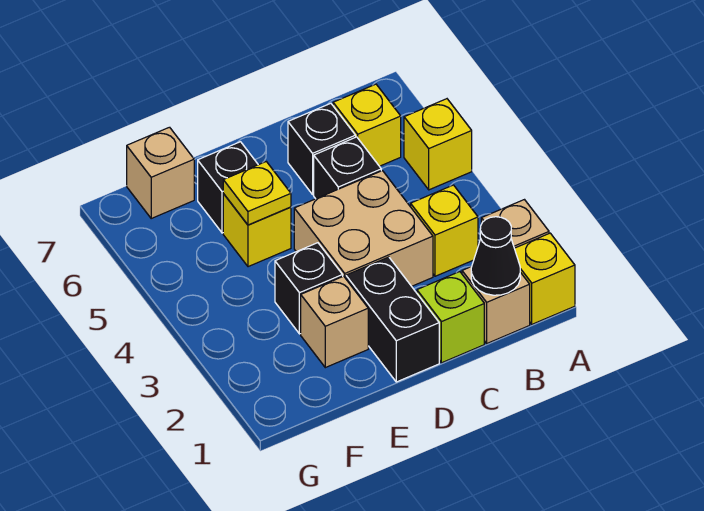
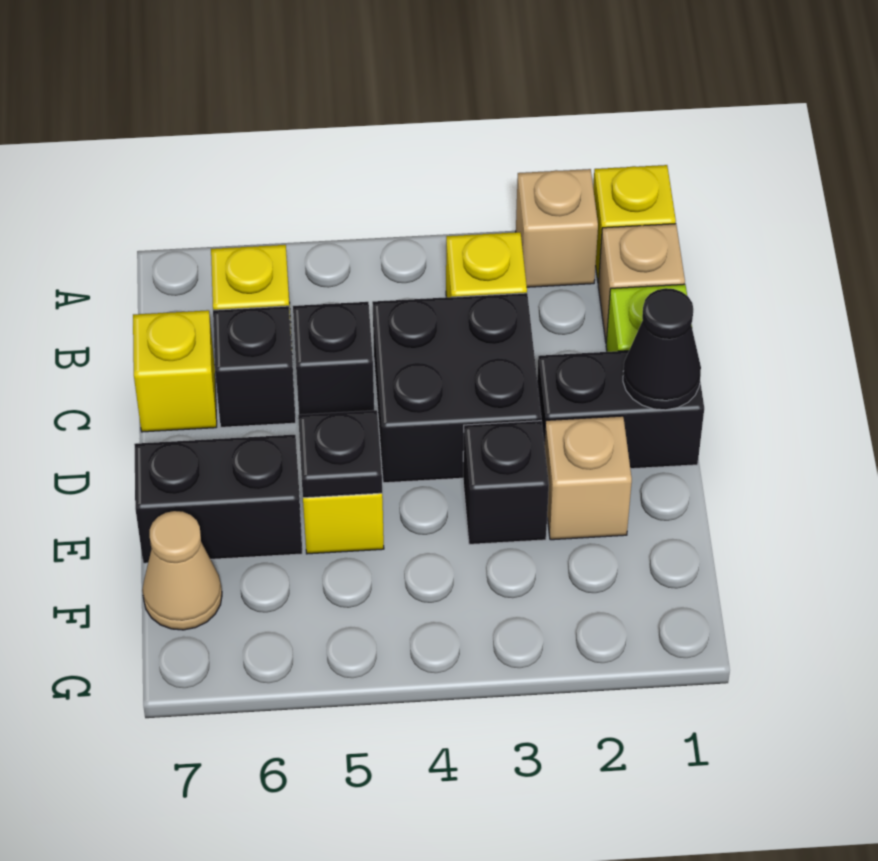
yellow brick A5 level 1 -> yellow brick C7 level 1
black cone B1 level 2 -> black cone D1 level 2
tan brick C3:D4 level 1 -> black brick C3:D4 level 1
yellow plate E5 level 2 -> black plate E5 level 2
black brick E6 level 1 -> black brick E6:E7 level 1
tan brick F7 level 1 -> tan cone F7 level 1

